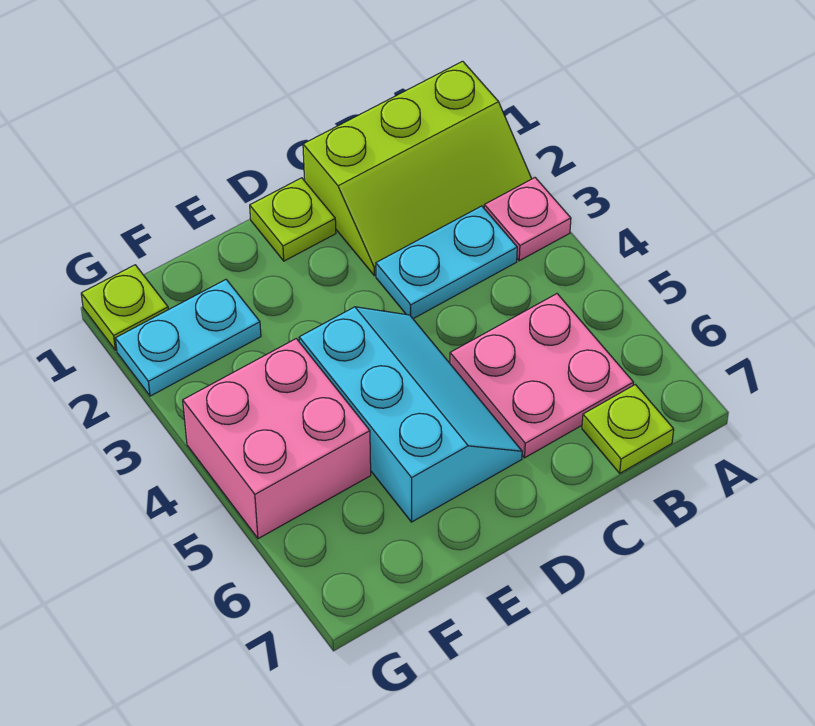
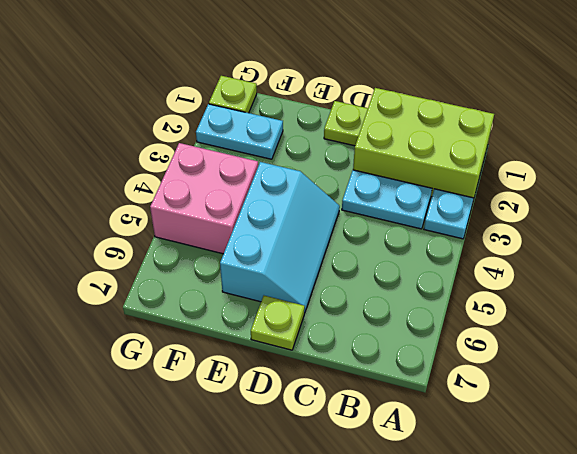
lime slope A1:C2 level 1 top 1 -> lime brick A1:C2 level 1
pink plate A3 level 1 -> cyan plate A3 level 1
pink plate B5:C6 level 1 -> none
lime plate B7 level 1 -> lime plate D7 level 1

